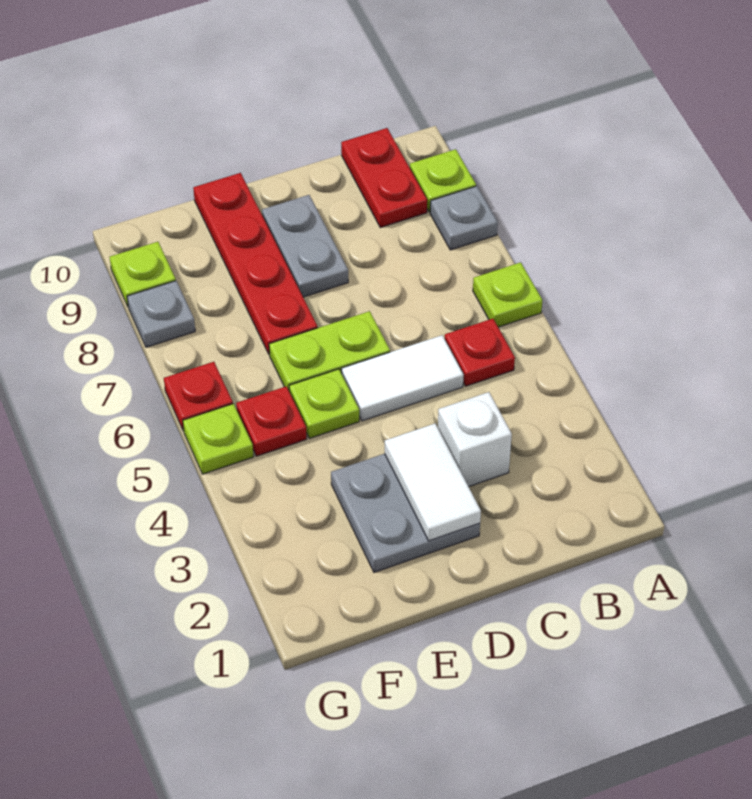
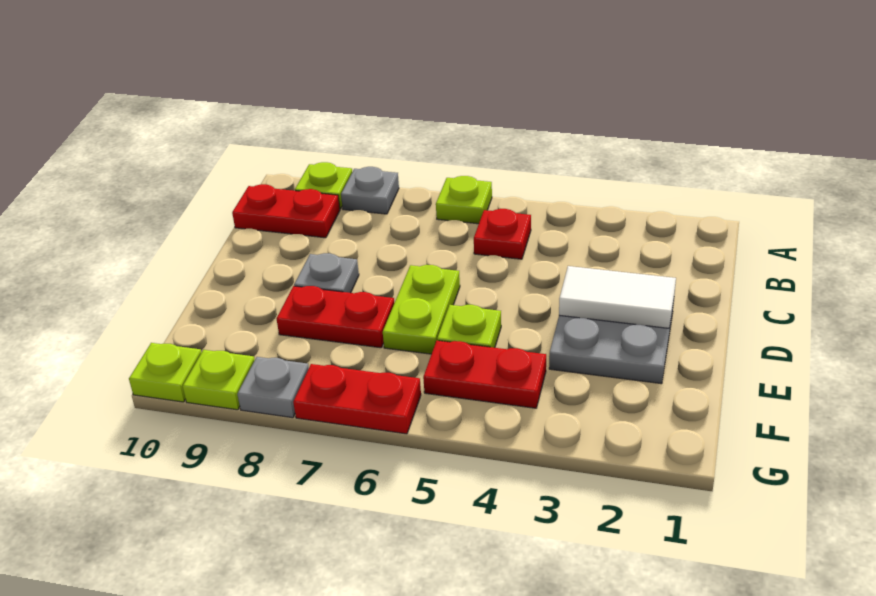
white brick C3 level 1 -> none
white tile C5:D5 level 1 -> none
grey plate D8:D9 level 1 -> grey plate D8 level 1
red plate E7:E10 level 1 -> red plate E7:E8 level 1
red plate F5 level 1 -> red plate F4:F5 level 1
lime plate G5 level 1 -> lime plate G10 level 1
red plate G6 level 1 -> red plate G6:G7 level 1

